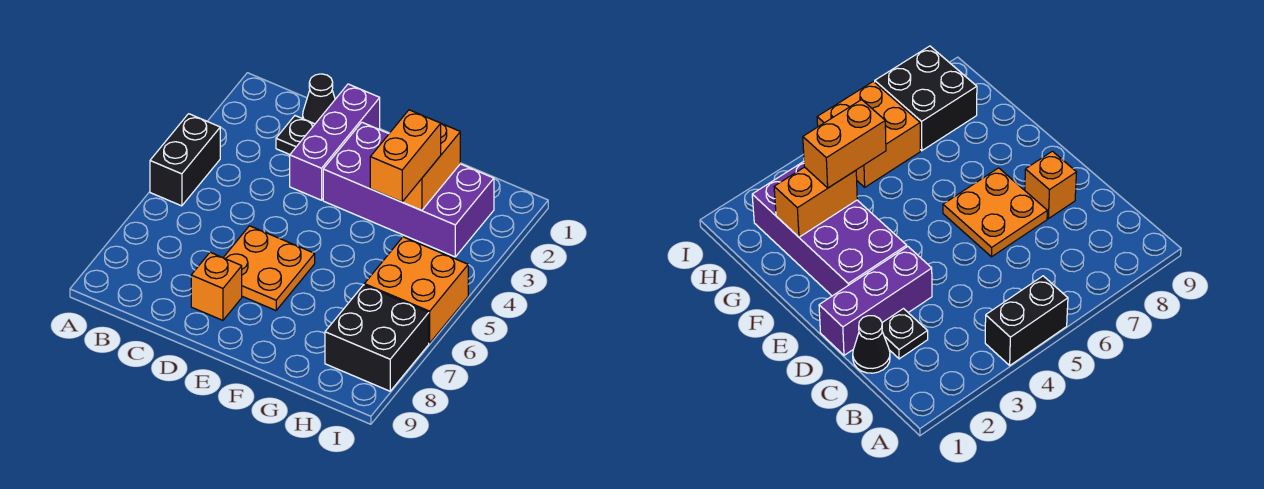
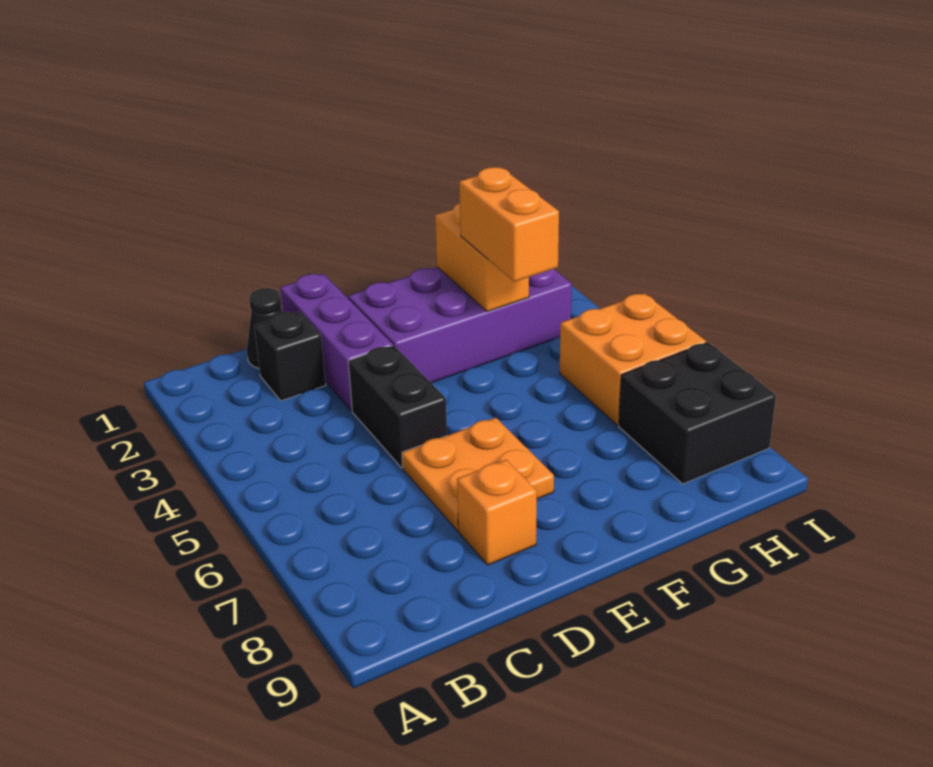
black brick A4:A5 level 1 -> black brick D4:D5 level 1
black plate C2 level 1 -> black brick C2 level 1

